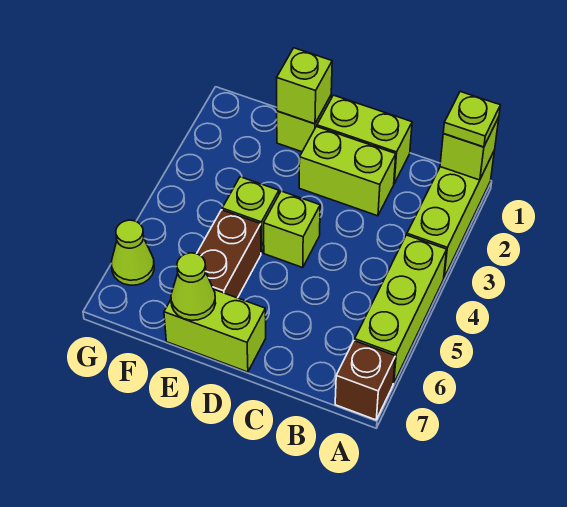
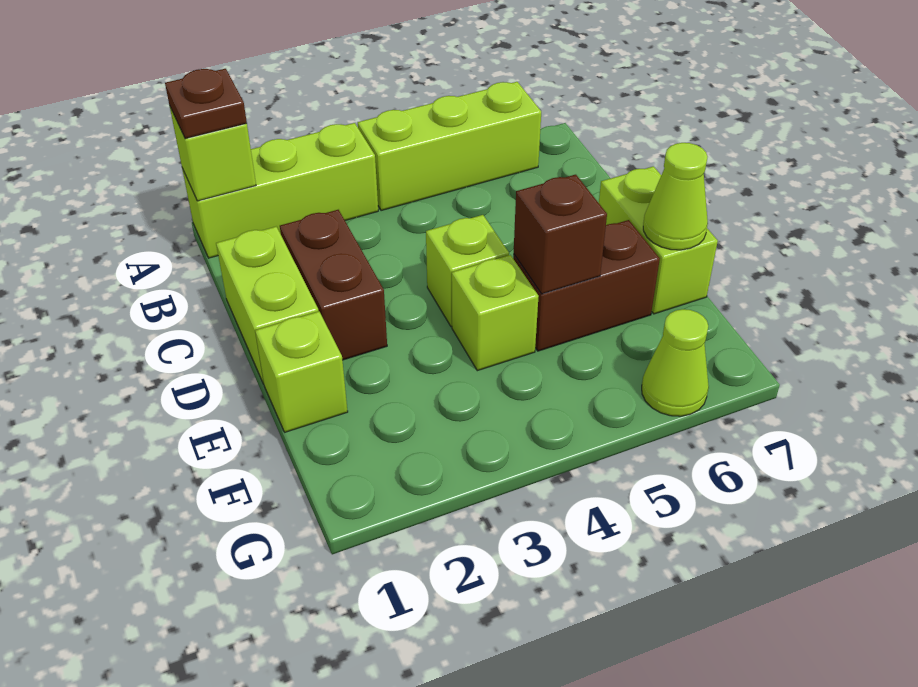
lime plate A1 level 3 -> brown plate A1 level 3
brown brick A7 level 1 -> brown brick E5 level 2
lime brick C2:D2 level 1 -> brown brick C2:D2 level 1
lime brick E1 level 2 -> none

